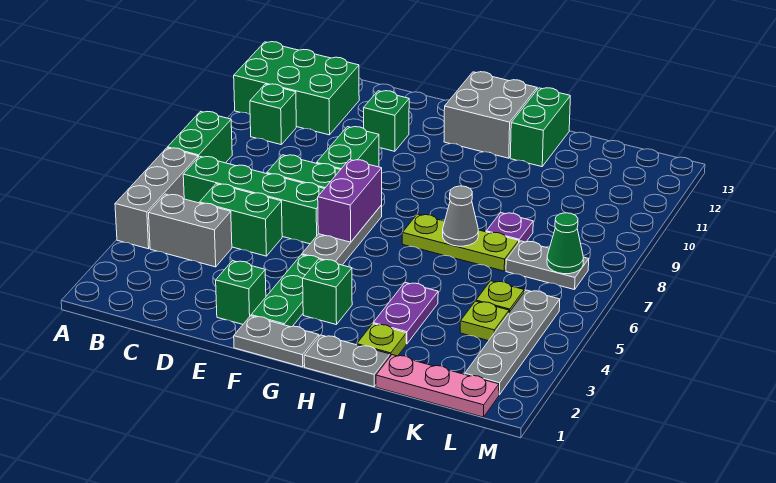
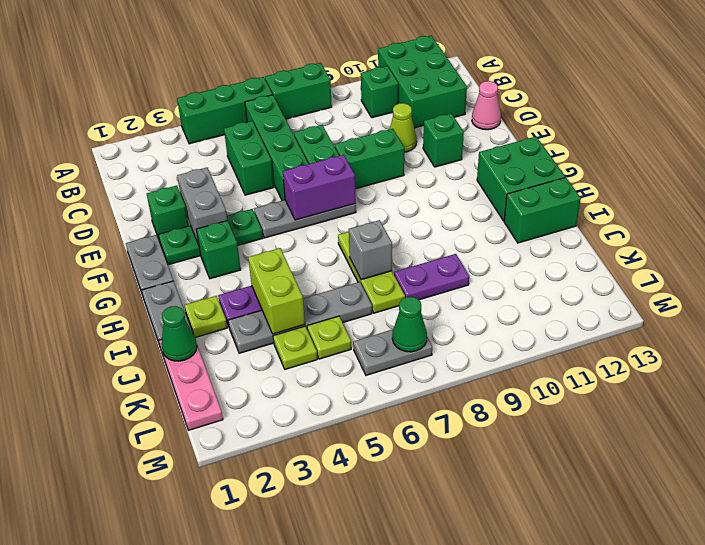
grey brick A4:A6 level 1 -> green brick A4:A6 level 1
grey brick B4:C4 level 1 -> grey brick E3:F3 level 2
none -> lime cone D10 level 1
none -> pink cone D13 level 1
grey brick G12:H13 level 1 -> green brick G12:H13 level 1
none -> lime brick I4:J4 level 2
grey cone I7 level 2 -> grey brick I7 level 2
none -> green cone J1 level 2
purple plate J8 level 1 -> purple plate J8:J9 level 1
grey plate K7:L7 level 1 -> grey plate L6:L7 level 1
grey plate L2:L5 level 1 -> grey plate J3:J6 level 1

